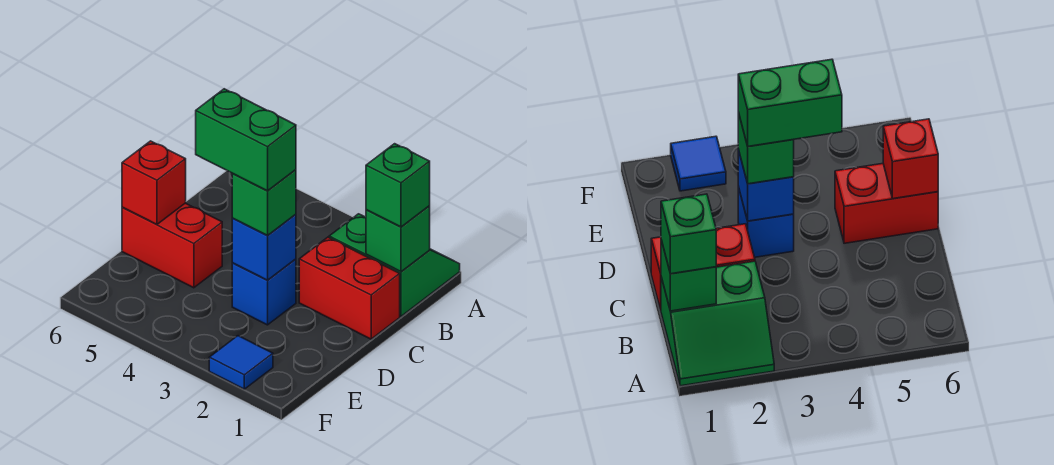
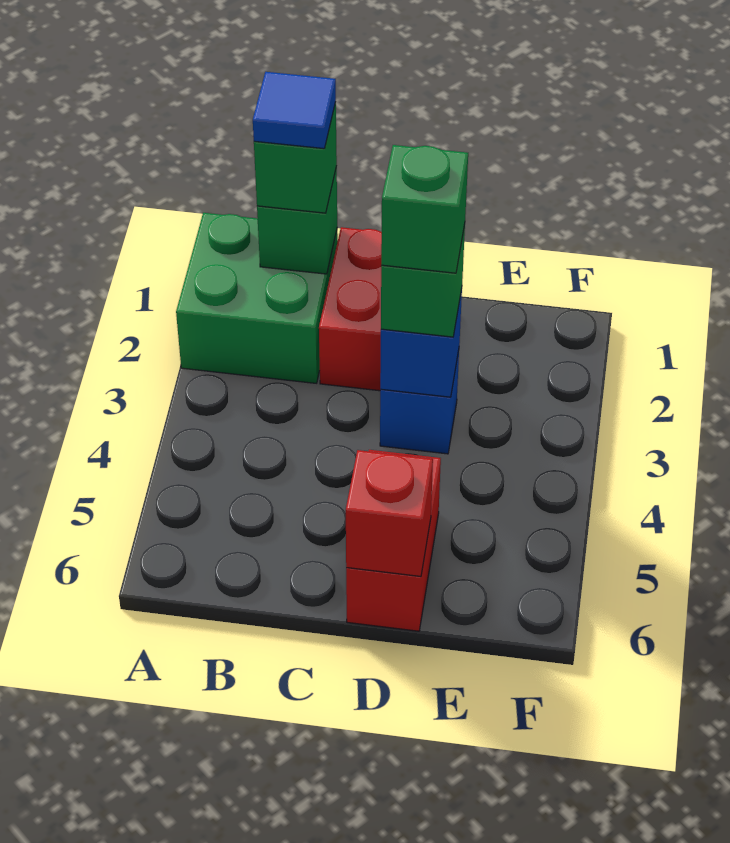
green slope A1:B2 level 1 top B -> green brick A1:B2 level 1
green brick D3:D4 level 4 -> green brick D3 level 4
blue tile F2 level 1 -> blue tile B1 level 4

